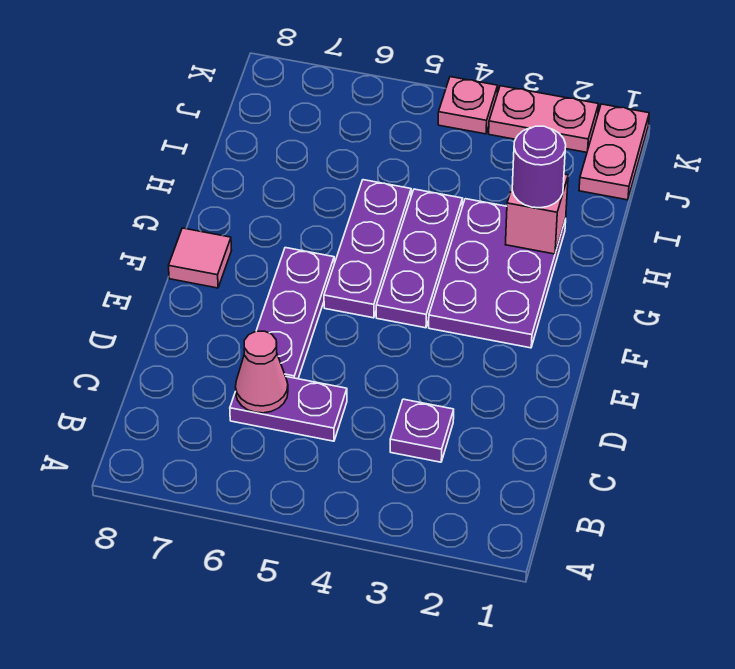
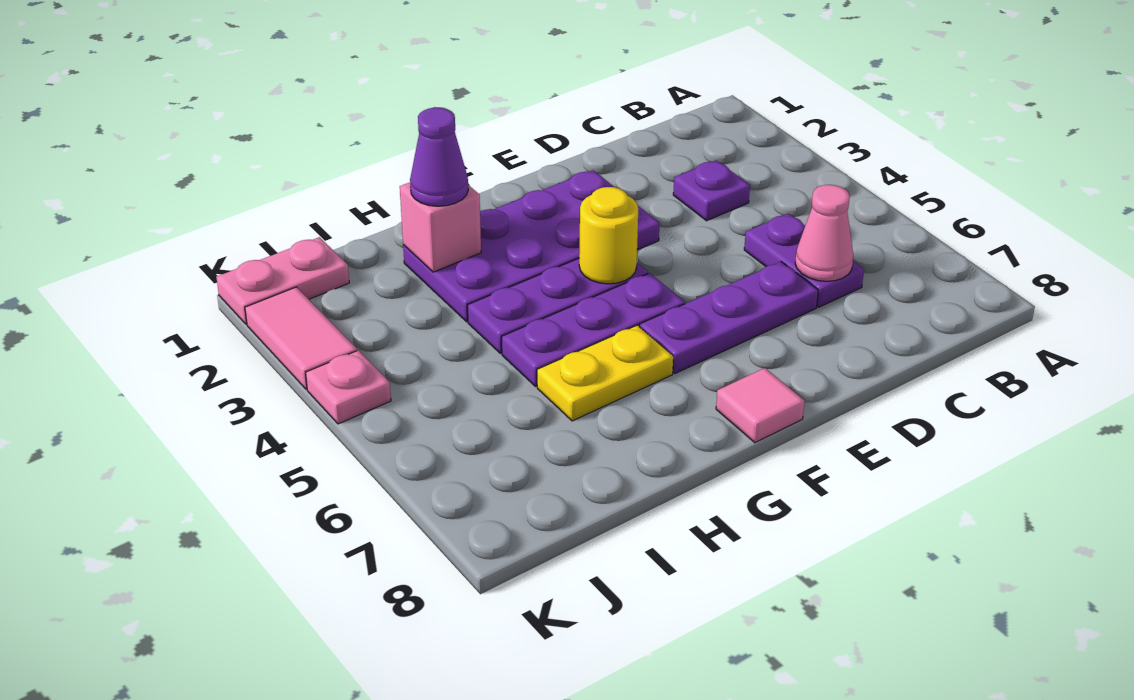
purple plate F2:H3 level 1 -> purple plate E2:H3 level 1
none -> yellow round brick F4 level 2
none -> yellow plate G6:H6 level 1
purple round brick H2 level 3 -> purple cone H2 level 3
pink plate K2:K3 level 1 -> pink tile K2:K3 level 1

